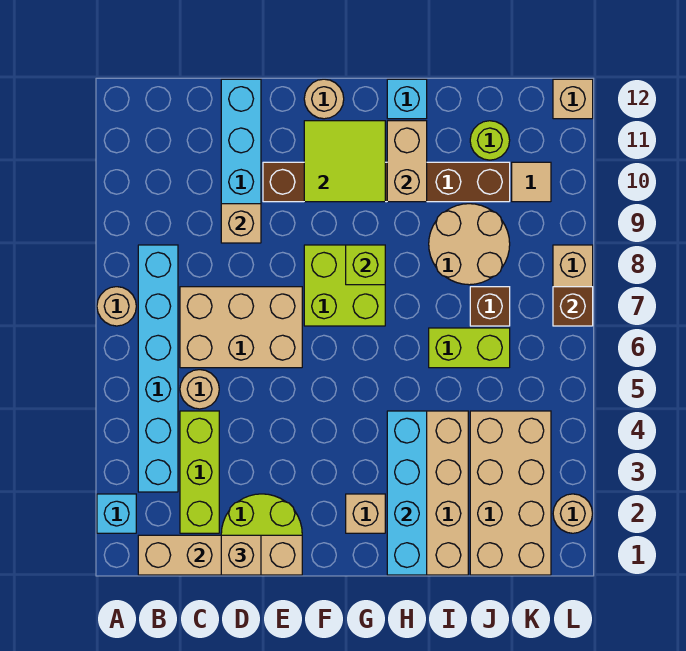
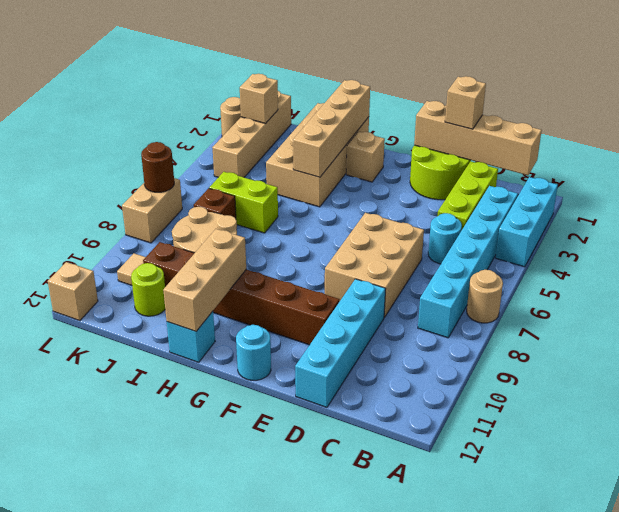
cyan brick A2 level 1 -> cyan brick A2:A4 level 1
tan round brick C5 level 1 -> cyan round brick C5 level 1
tan brick C6:E7 level 1 -> tan brick D6:E8 level 1
tan brick D9 level 2 -> tan brick K2 level 2
lime brick F7:G8 level 1 -> none
lime tile F10:G11 level 2 -> none
tan round brick F12 level 1 -> cyan round brick F12 level 1
lime brick G8 level 2 -> none
cyan brick H1:H4 level 2 -> tan brick H1:H4 level 2
tan brick H10:H11 level 2 -> tan brick H10:H12 level 2
tan brick J1:K4 level 1 -> tan brick K1:K4 level 1
brown brick L7 level 2 -> brown round brick L7 level 2

